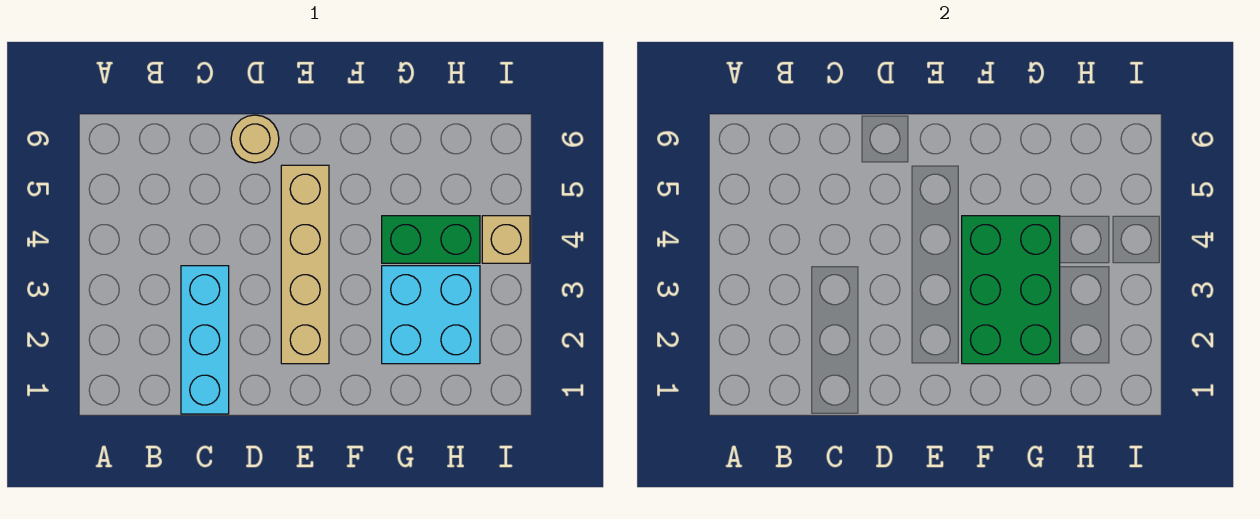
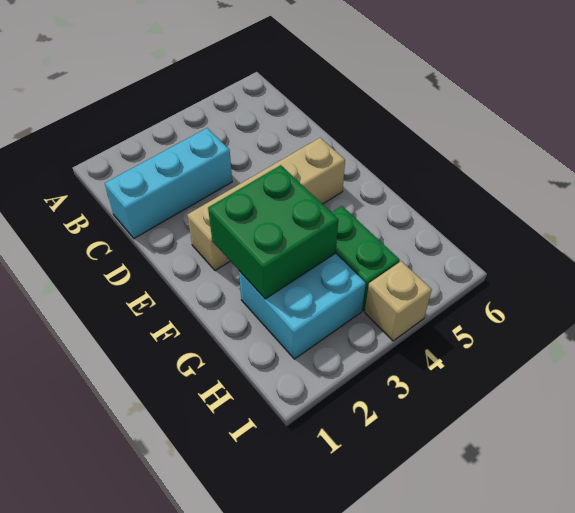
tan round brick D6 level 1 -> none
green brick F2:G4 level 2 -> green brick F2:G3 level 2

